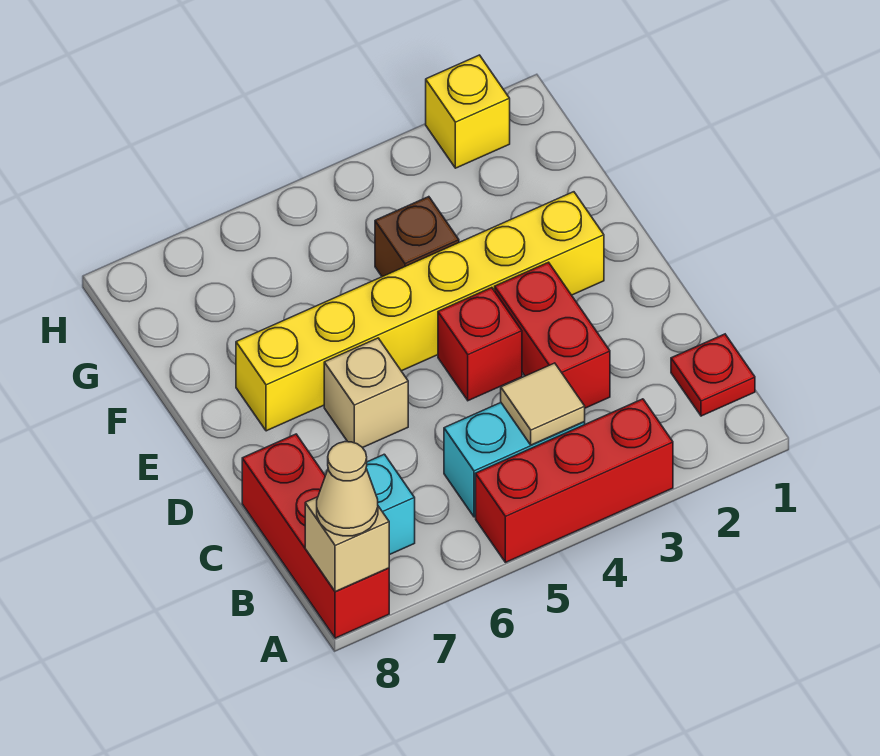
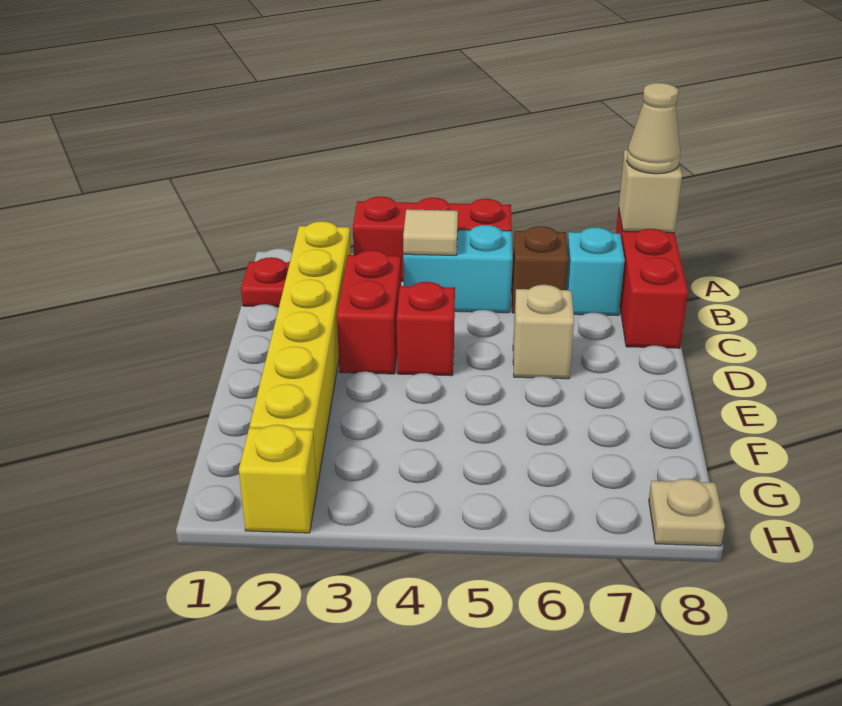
yellow brick E2:E7 level 1 -> yellow brick B2:G2 level 1
brown brick F4 level 1 -> brown brick B6 level 1
none -> tan plate H8 level 1

